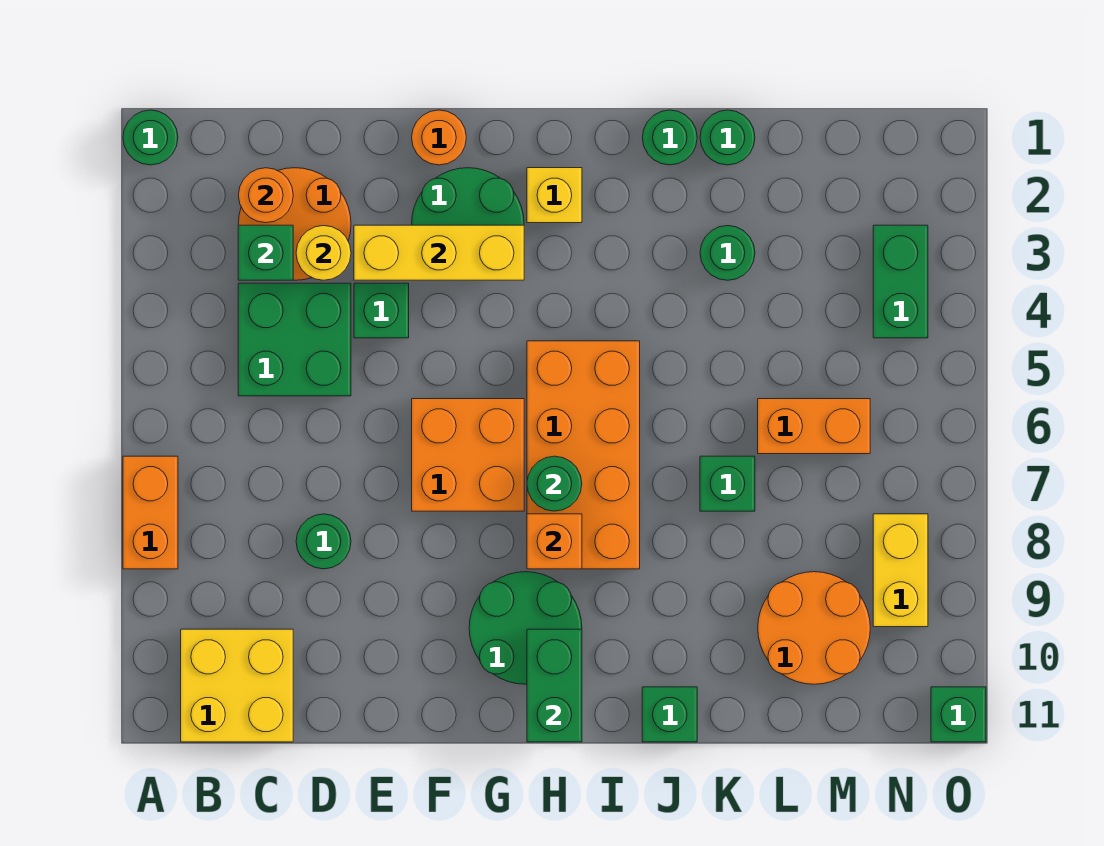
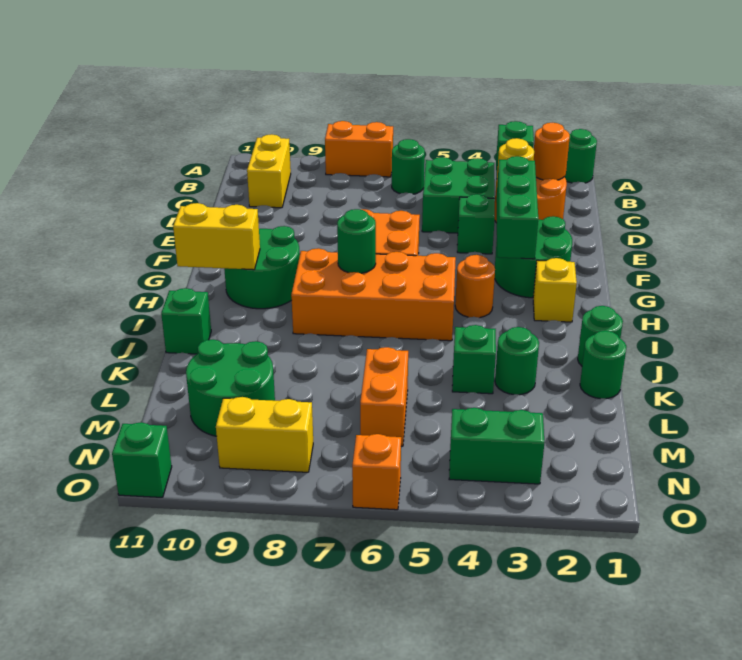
yellow brick B10:C11 level 1 -> yellow brick B10:C10 level 1
green round brick D8 level 1 -> green round brick B6 level 1
yellow brick E3:G3 level 2 -> green brick E3:G3 level 2
orange round brick F1 level 1 -> orange round brick H4 level 1
orange brick H8 level 2 -> orange brick O6 level 1
green brick H10:H11 level 2 -> yellow brick H10:H11 level 2
green brick K7 level 1 -> green brick K4 level 1
orange round brick L9:M10 level 1 -> green round brick L9:M10 level 1

